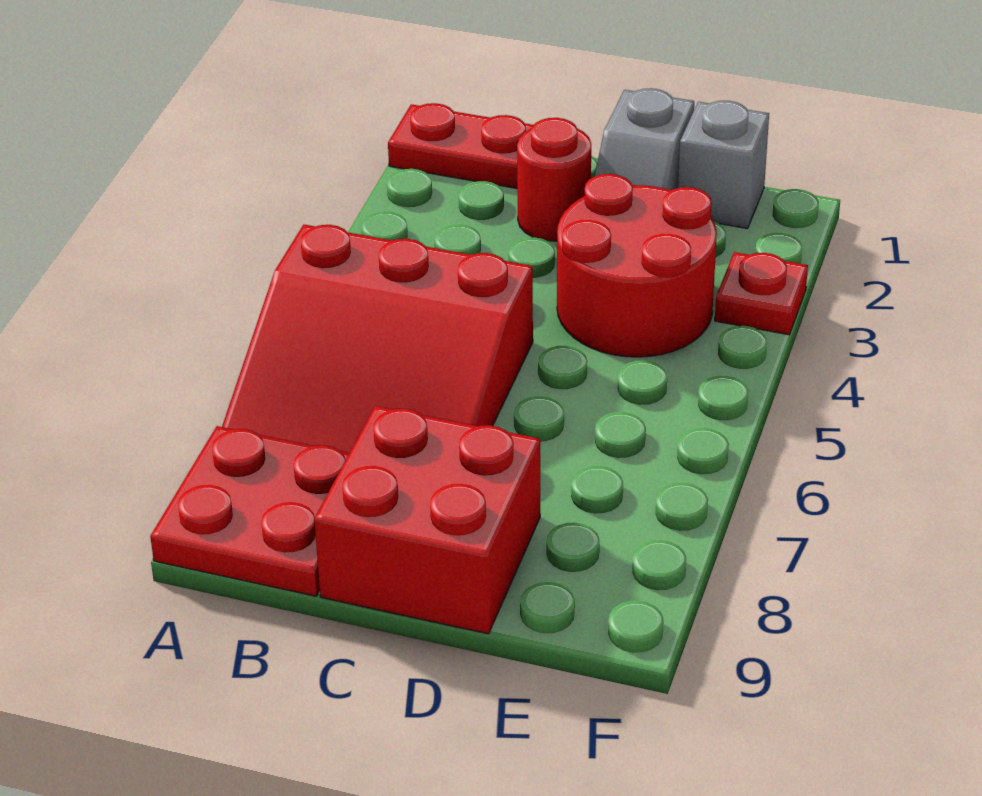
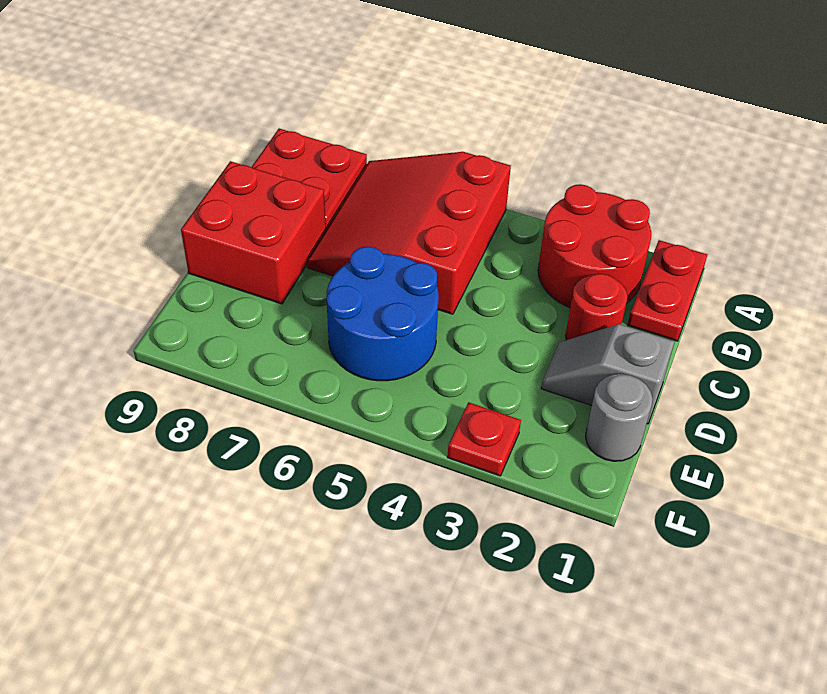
red round brick D3:E4 level 1 -> red round brick A2:B3 level 1
none -> blue round brick D5:E6 level 1
grey brick E1 level 1 -> grey round brick E1 level 1

